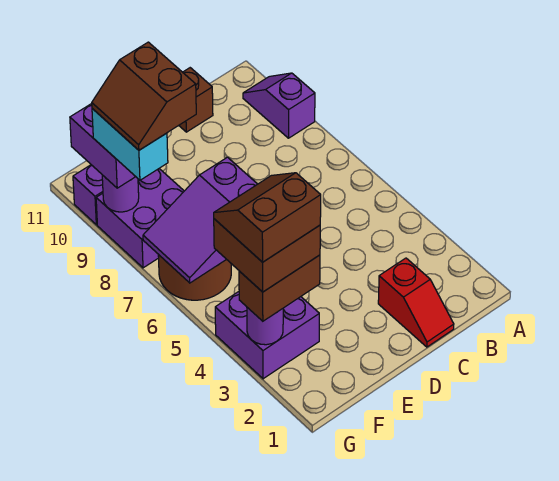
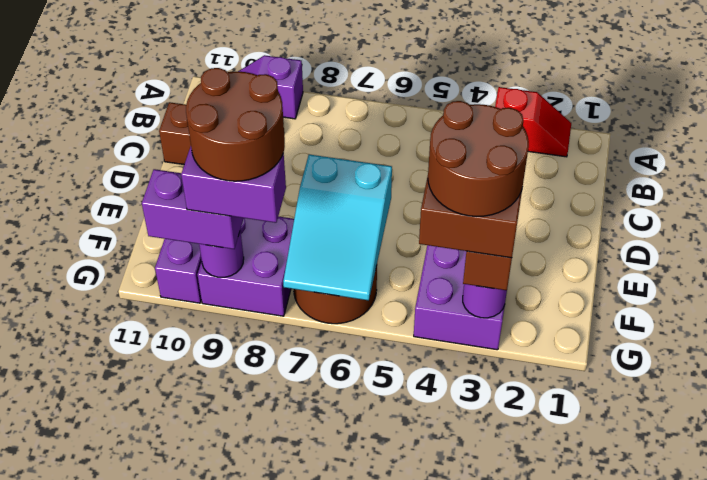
red slope C1:C2 level 1 top 2 -> red slope A2:A3 level 1 top 3
purple slope E6:G7 level 2 top E -> cyan slope E6:G7 level 2 top E
brown slope F3:G4 level 5 top 3 -> brown round brick F3:G4 level 5
brown slope F8:G9 level 5 top F -> brown round brick F8:G9 level 5
cyan brick G8:G9 level 4 -> purple brick G8:G9 level 4

